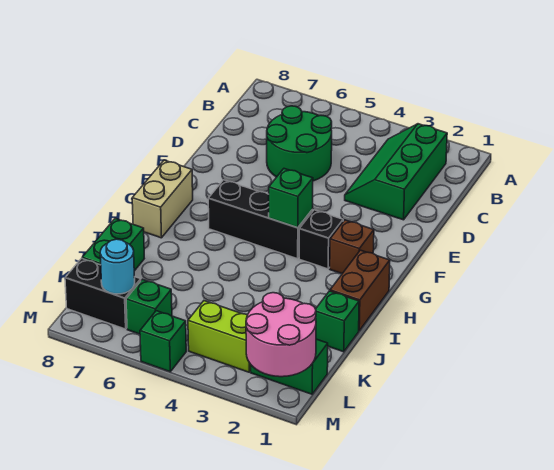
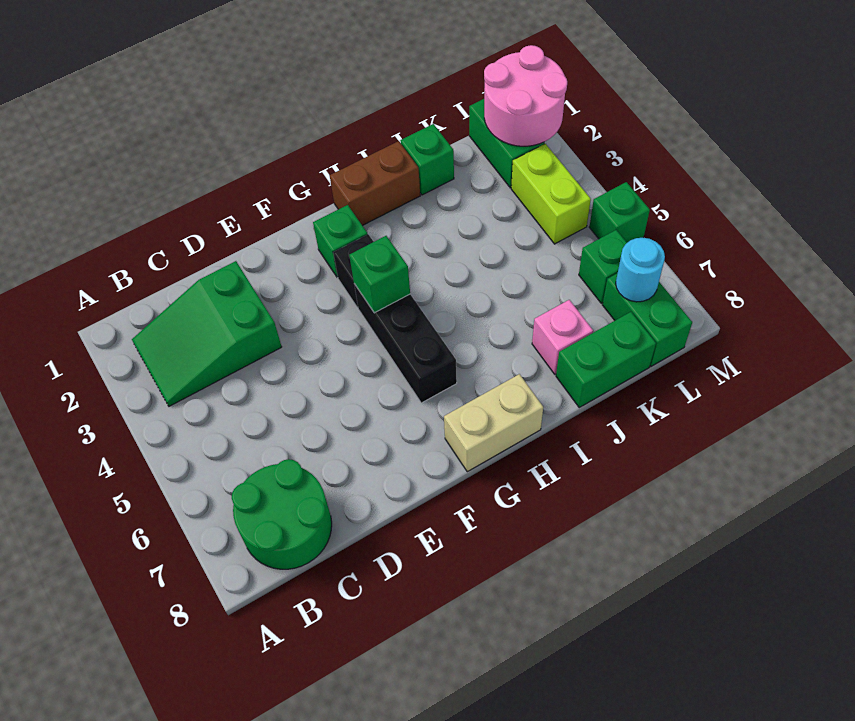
green slope B2:D3 level 1 top 2 -> green slope B2:D3 level 1 top D
green round brick C5:D6 level 1 -> green round brick B7:C8 level 1
brown brick G2 level 1 -> green brick G2 level 1
none -> pink brick J7 level 1
black brick L7:L8 level 1 -> green brick L7:L8 level 1

